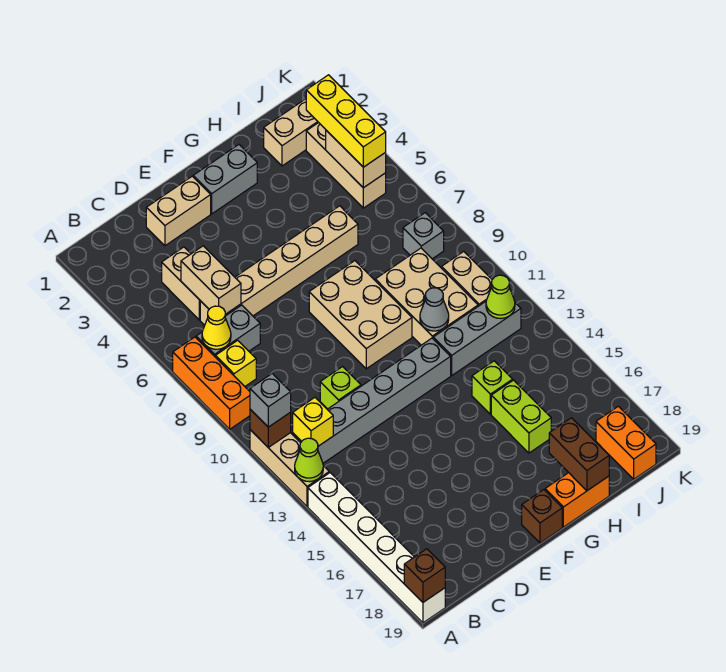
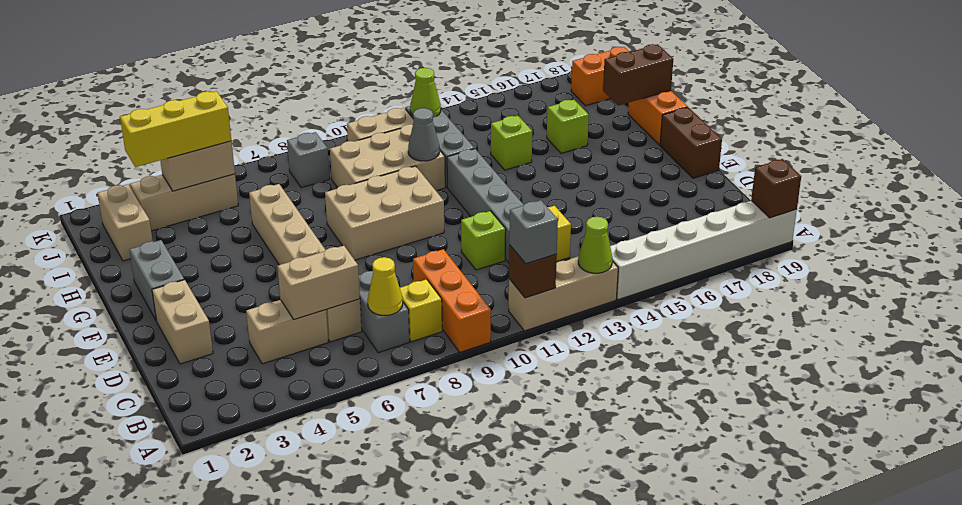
orange brick A7:A9 level 1 -> orange brick A9:C9 level 1
brown brick F19 level 1 -> brown brick E19:F19 level 1
lime brick H15:H16 level 1 -> lime brick H16 level 1

